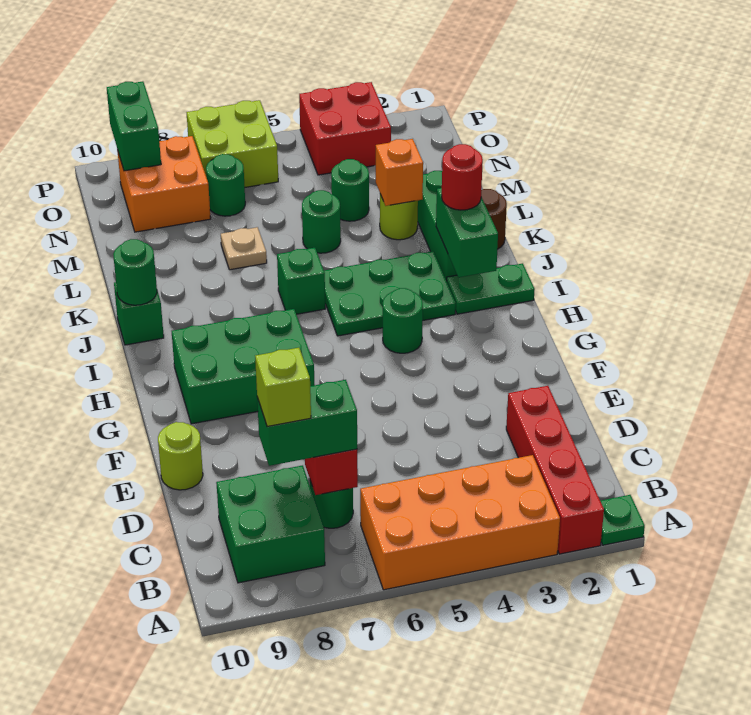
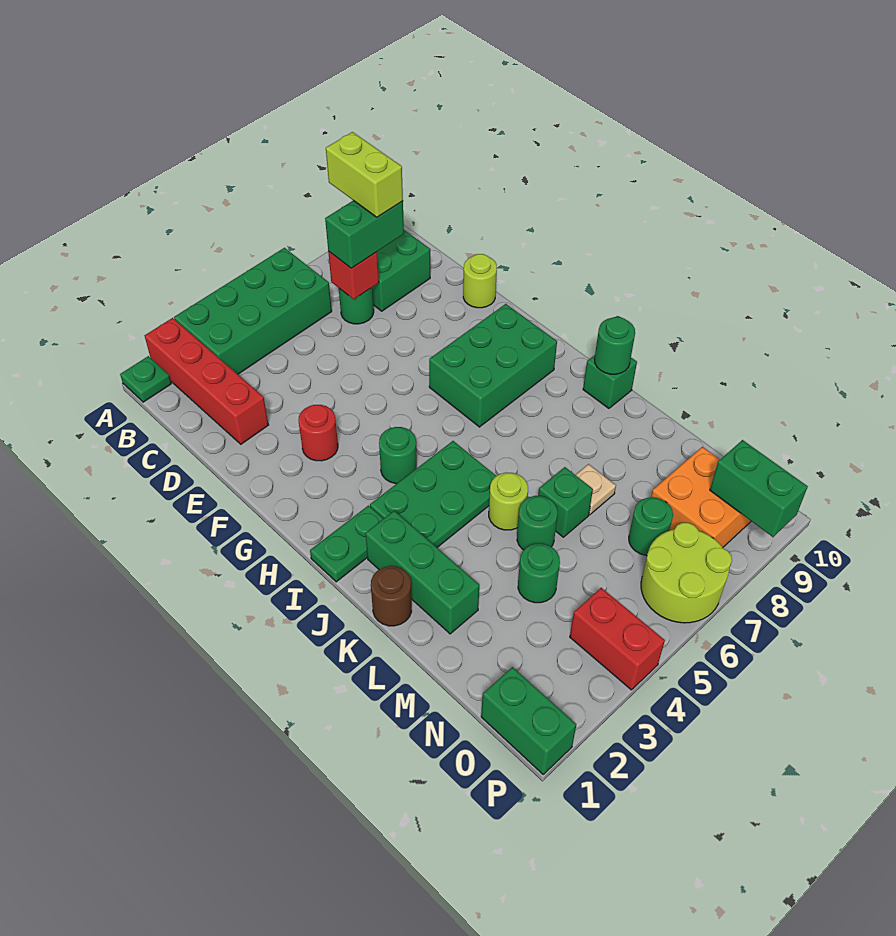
orange brick A3:B6 level 1 -> green brick A3:B6 level 1
lime brick C8 level 4 -> lime brick B8:C8 level 4
green brick I2:J2 level 2 -> green brick O1:P1 level 1
red round brick J2 level 3 -> red round brick F3 level 1
green brick J6 level 1 -> green brick L6 level 1
lime round brick L3 level 1 -> lime round brick K5 level 1
orange brick L3 level 2 -> none
red brick O3:P4 level 1 -> red brick O4:P4 level 1
lime brick O6:P7 level 1 -> lime round brick O6:P7 level 1

